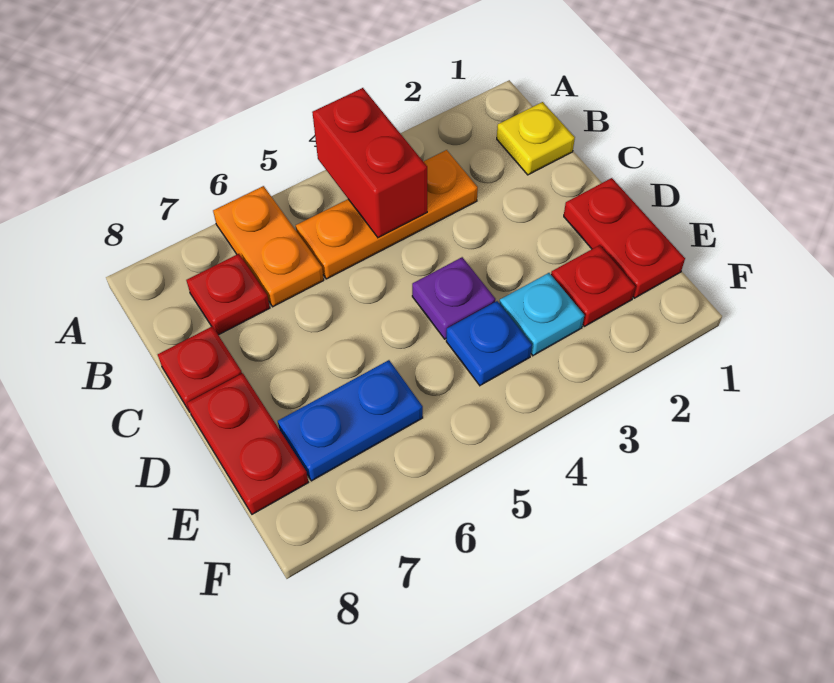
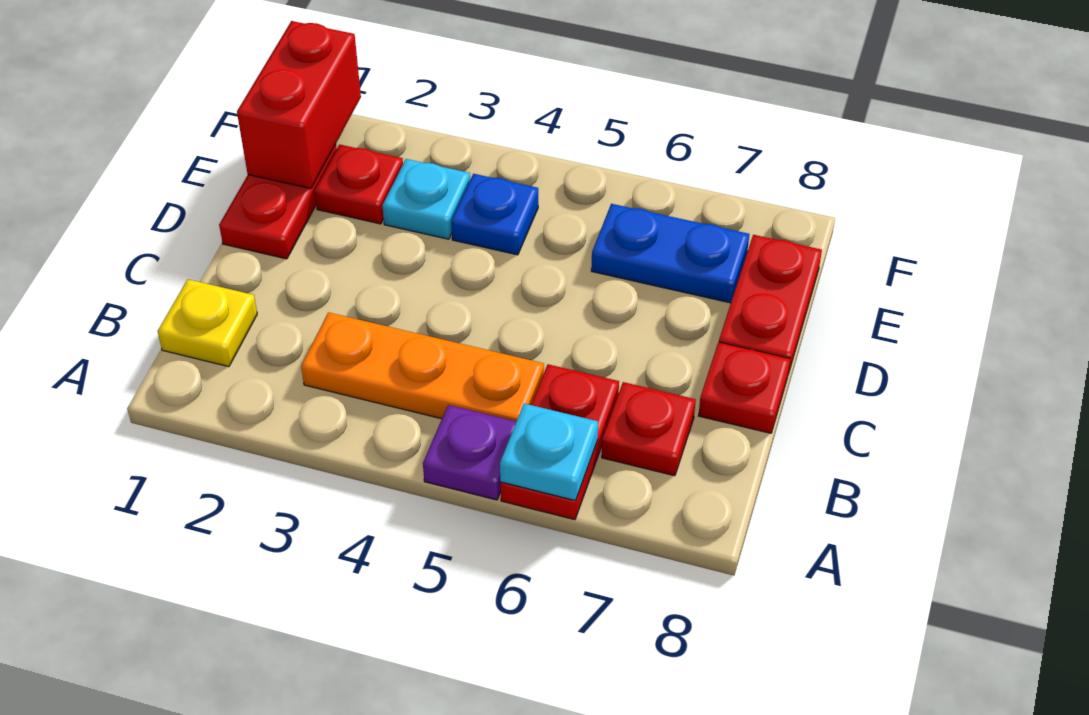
red brick A4:B4 level 2 -> red brick E1:F1 level 2
orange plate A6:B6 level 1 -> red plate A6:B6 level 1
none -> cyan plate A6 level 2
purple plate D4 level 1 -> purple plate A5 level 1

